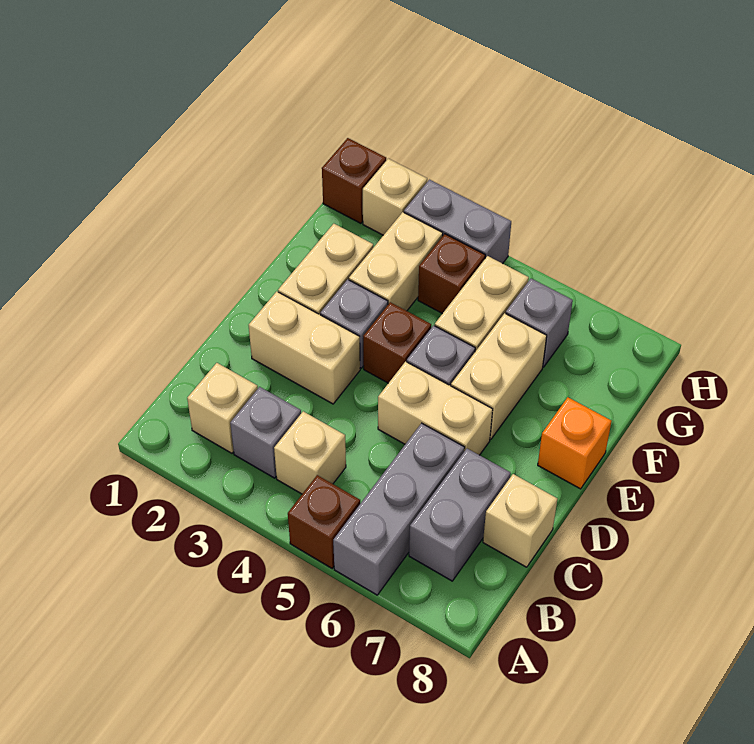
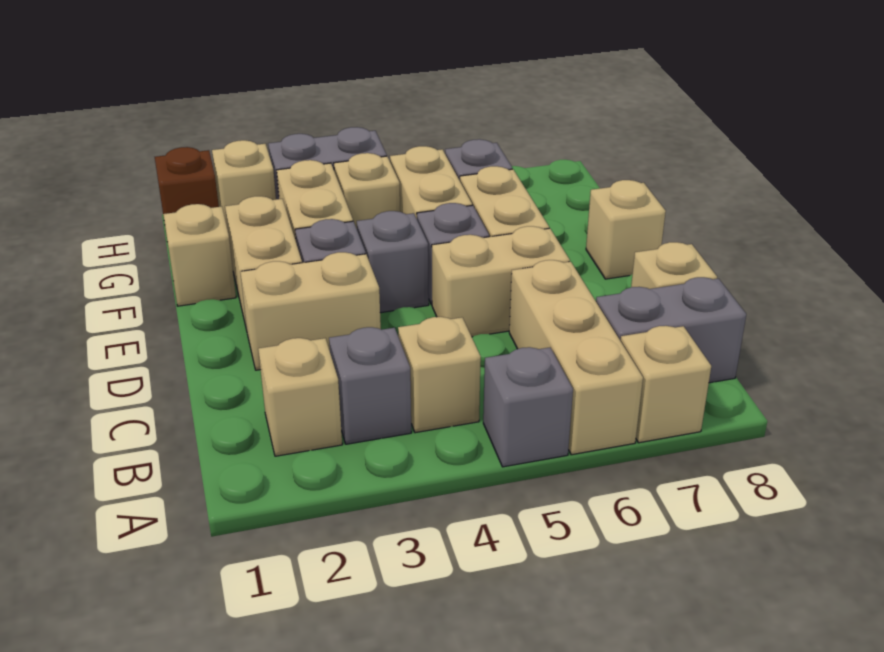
brown brick A5 level 1 -> grey brick A5 level 1
grey brick A6:C6 level 1 -> tan brick A6:C6 level 1
none -> tan brick A7 level 1
grey brick B7:C7 level 1 -> grey brick B7:B8 level 1
brown brick E4 level 1 -> grey brick E4 level 1
orange brick E8 level 1 -> tan brick E8 level 1
none -> tan brick F1 level 1
brown brick G4 level 1 -> tan brick G4 level 1

